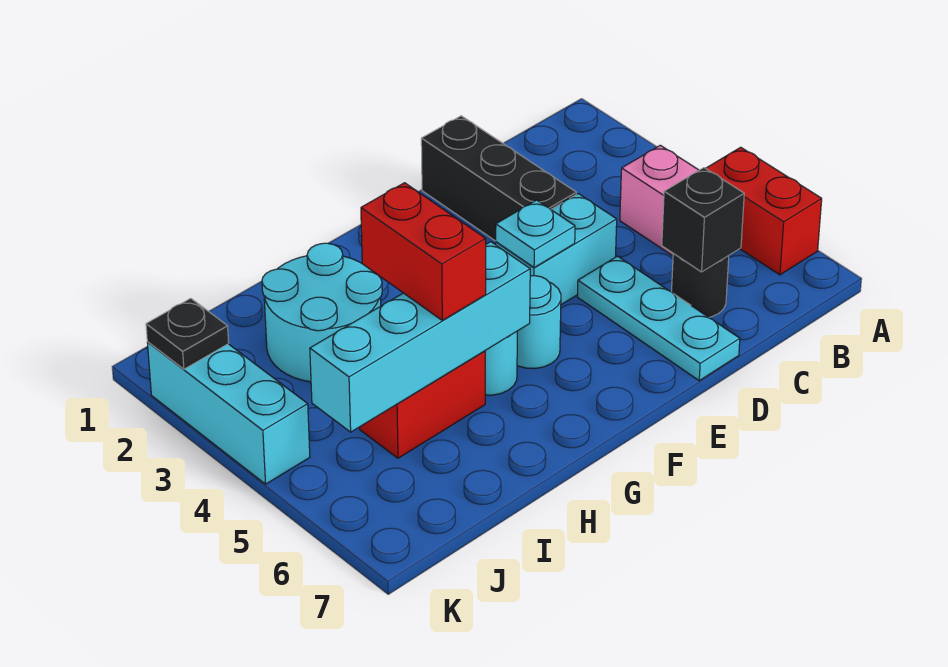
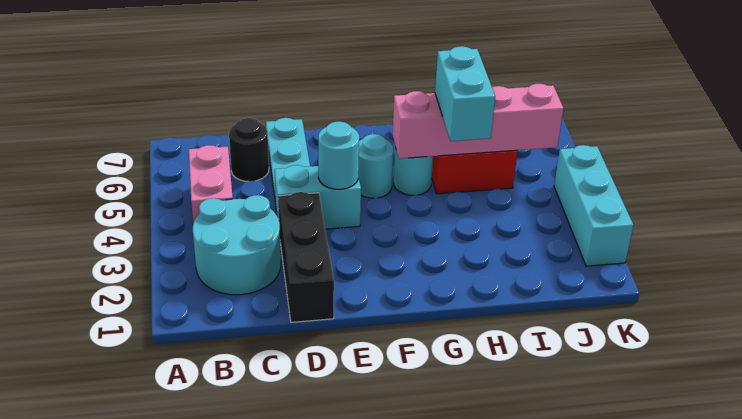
red brick A5:A6 level 1 -> none
black brick C6 level 2 -> none
cyan plate E4 level 2 -> cyan round brick E4 level 2
cyan brick G5:J5 level 2 -> pink brick G5:J5 level 2
cyan round brick H2:I3 level 1 -> cyan round brick B2:C3 level 1
red brick H4:H5 level 3 -> cyan brick H4:H5 level 3
black plate K2 level 2 -> none

